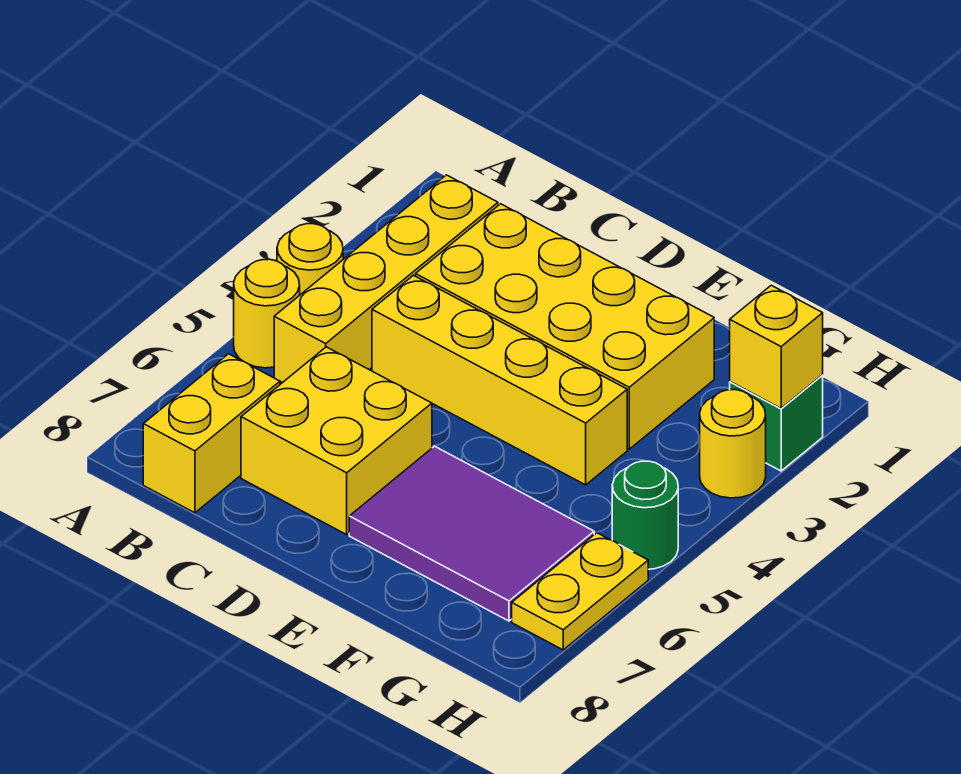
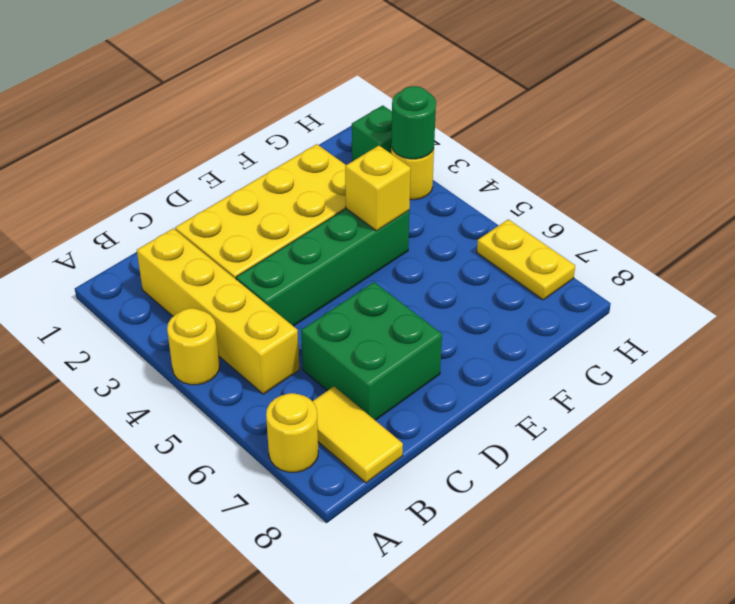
yellow round brick A5 level 1 -> yellow round brick A7 level 1
yellow brick B7:B8 level 1 -> yellow tile B7:B8 level 1
yellow brick C4:F4 level 1 -> green brick C4:F4 level 1
yellow brick C6:D7 level 1 -> green brick C6:D7 level 1
purple tile E6:G7 level 1 -> none
yellow brick H2 level 2 -> yellow brick F4 level 2
green round brick H5 level 1 -> green round brick H3 level 2

